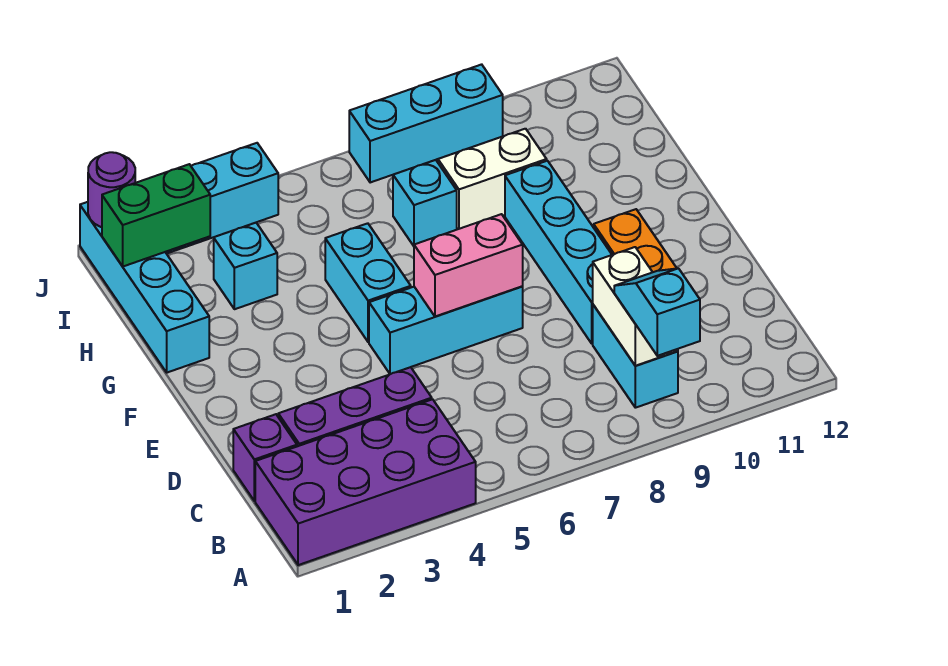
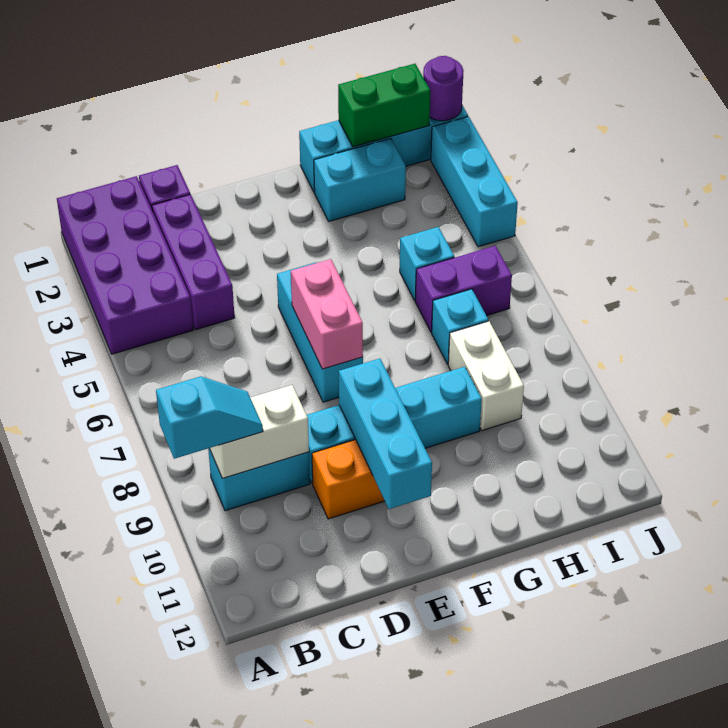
cyan brick F5:G5 level 1 -> cyan brick G2:H2 level 1
cyan brick H3 level 1 -> cyan brick H5 level 1
none -> purple brick H6:I6 level 1
green brick I1:I2 level 2 -> green brick H1:I1 level 2
cyan brick J7:J9 level 1 -> cyan brick E9:E11 level 2

